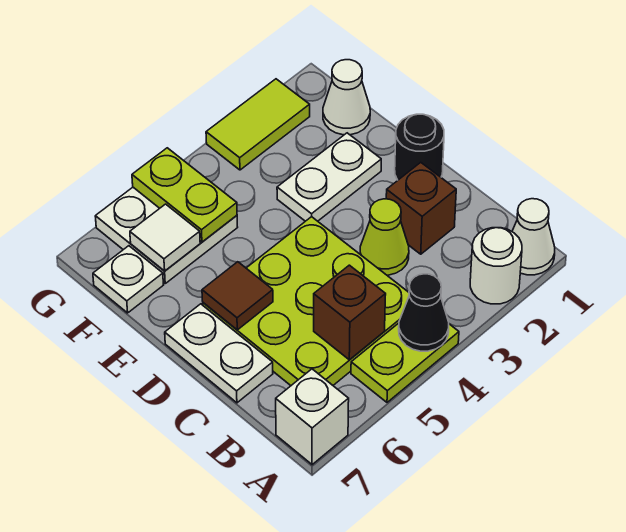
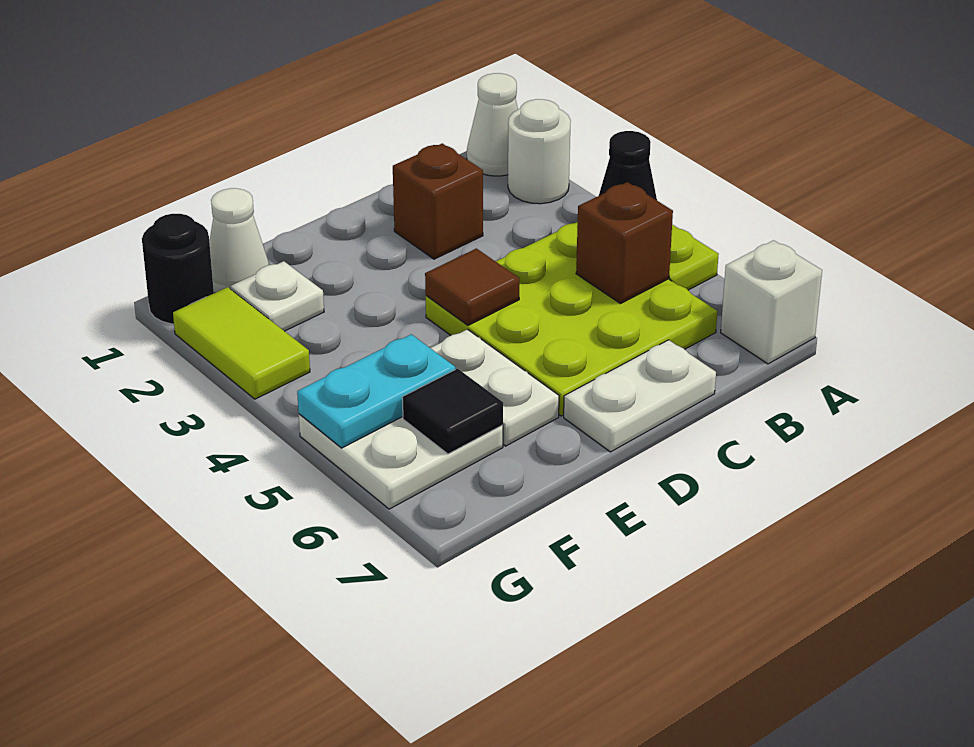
lime cone C3 level 1 -> none
black round brick D1 level 1 -> black round brick G1 level 1
brown tile D6 level 2 -> brown tile D4 level 2
white plate E2:E3 level 1 -> white plate E5:E6 level 1
lime plate F5:G5 level 2 -> cyan plate F5:G5 level 2
white tile F6 level 2 -> black tile F6 level 2
white plate F7 level 1 -> white plate F2 level 1

